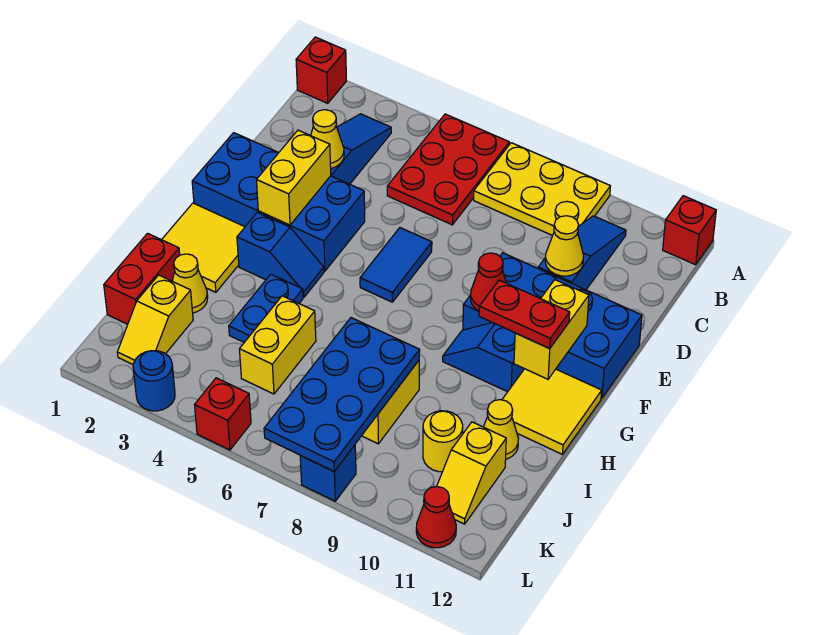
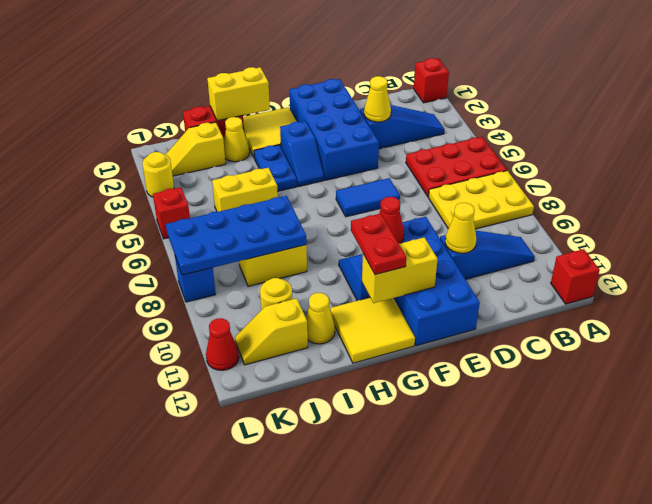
yellow plate A7:B9 level 1 -> yellow plate A7:C8 level 1
yellow brick E3:F3 level 2 -> yellow brick H1:I1 level 2
blue plate H4:I4 level 1 -> blue plate H3:H4 level 1
blue round brick L3 level 1 -> yellow round brick L3 level 1

